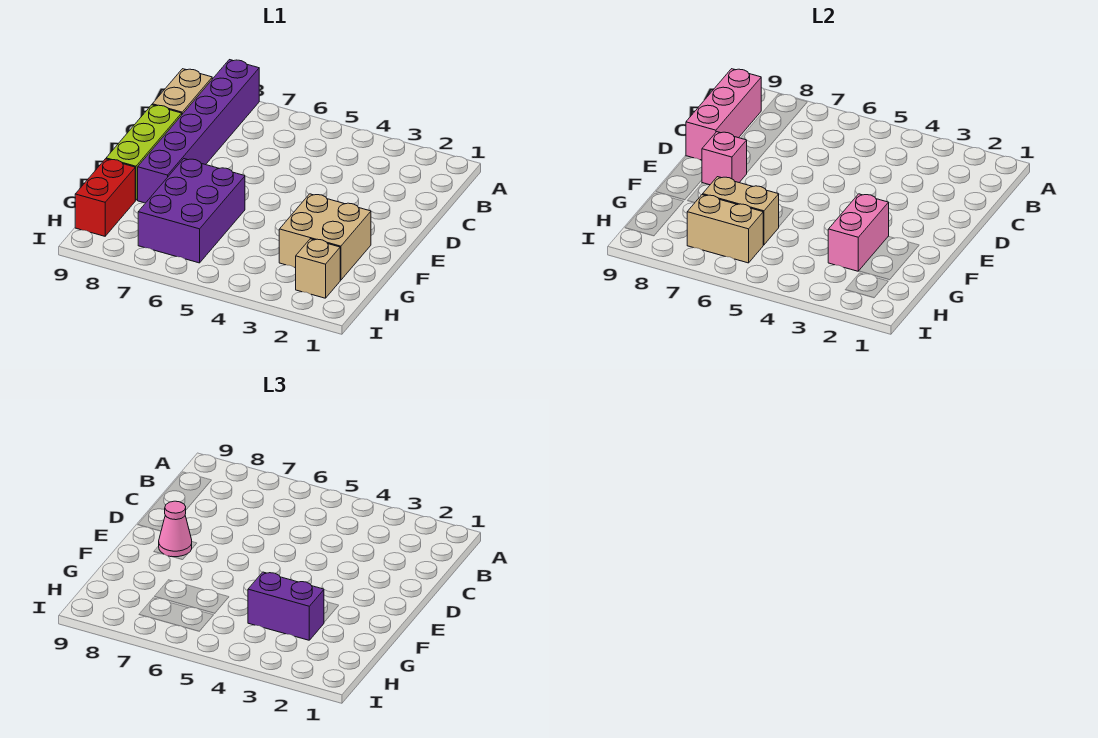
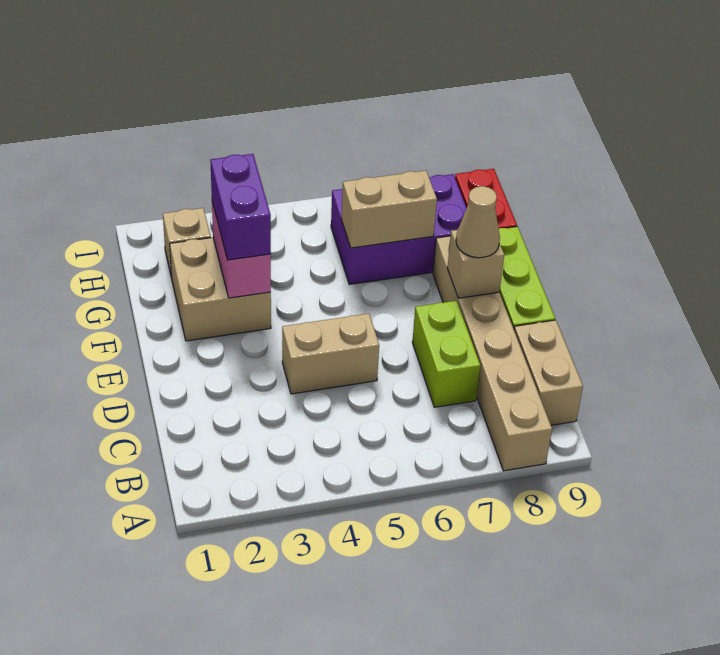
purple brick A8:F8 level 1 -> tan brick A8:F8 level 1
pink brick B9:D9 level 2 -> none
none -> lime brick C7:D7 level 1
pink brick E8 level 2 -> tan brick E8 level 2
pink cone E8 level 3 -> tan cone E8 level 3
purple brick F6:H7 level 1 -> purple brick G6:H8 level 1
purple brick G3:G4 level 3 -> purple brick F3:G3 level 3
tan brick H6:H7 level 2 -> tan brick D4:D5 level 1

